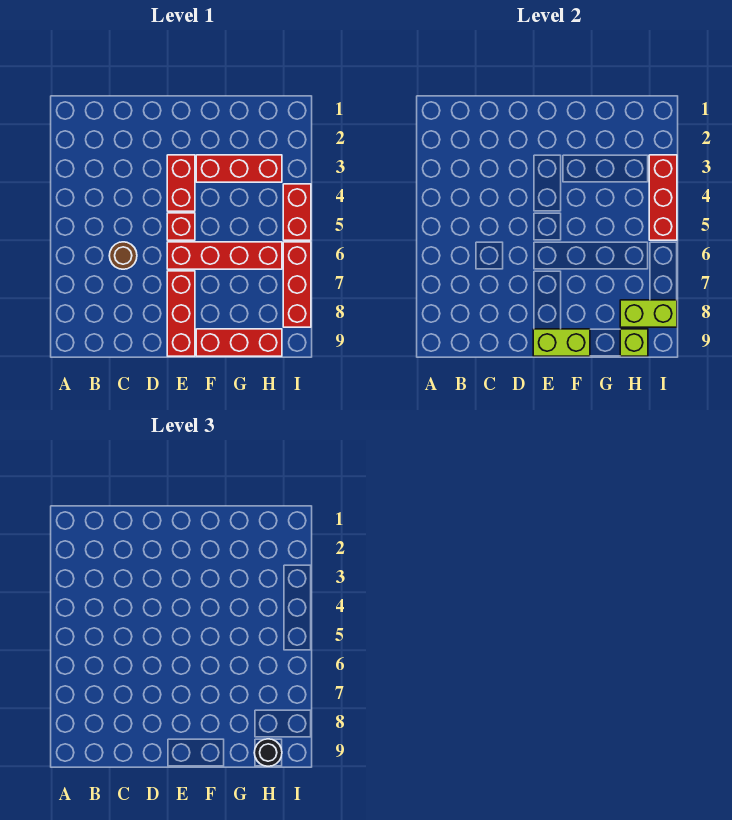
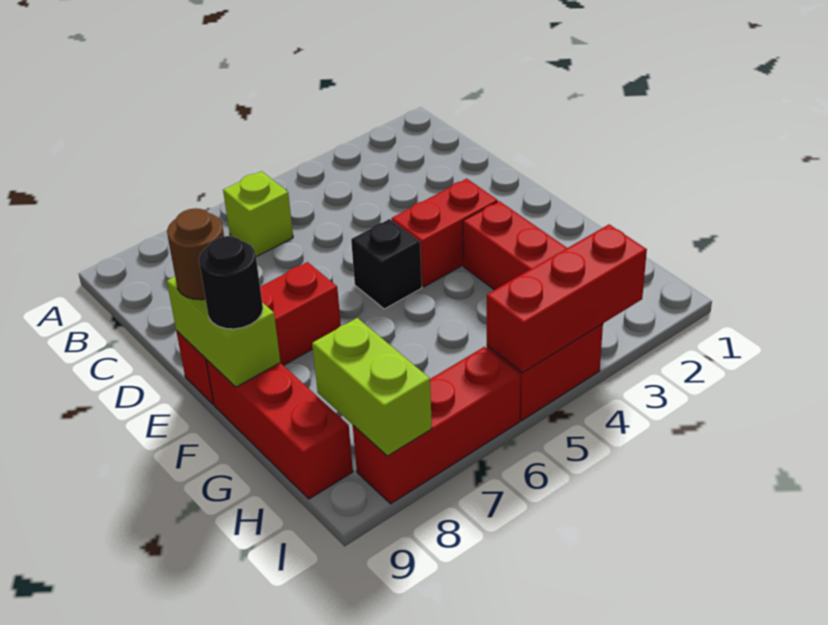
brown round brick C6 level 1 -> brown round brick E9 level 3
red brick E5 level 1 -> black brick E5 level 1
red brick E6:H6 level 1 -> none
lime brick H9 level 2 -> lime brick B6 level 1
black round brick H9 level 3 -> black round brick F9 level 3

